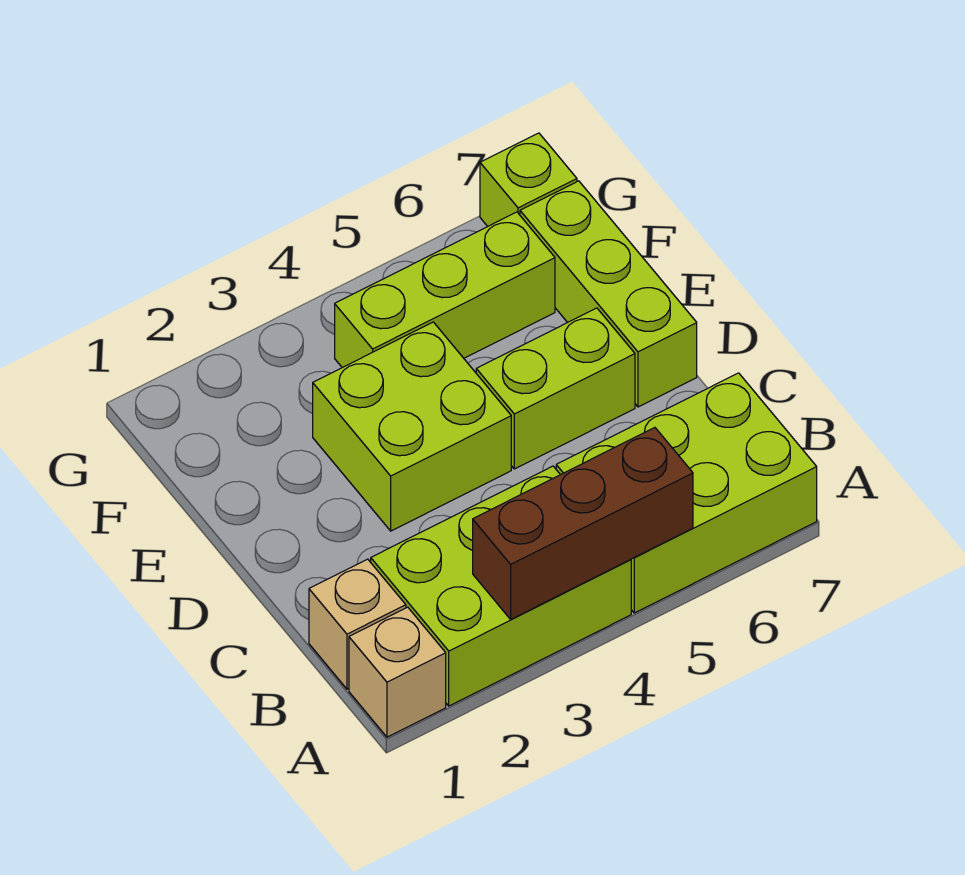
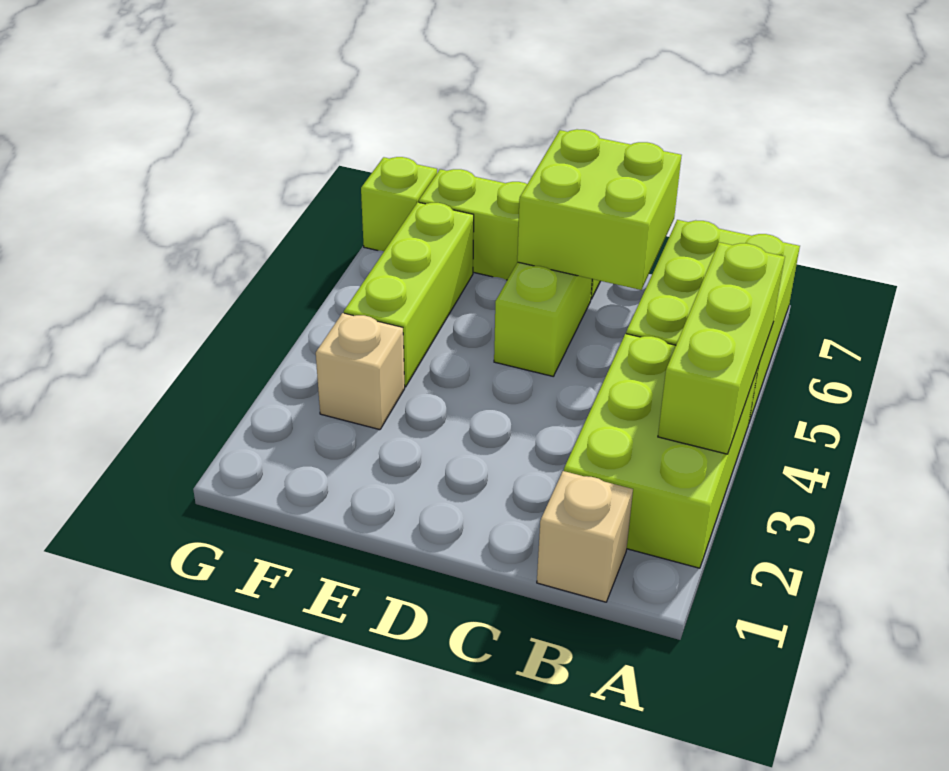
tan brick A1 level 1 -> tan brick F3 level 1
brown brick A3:A5 level 2 -> lime brick A3:A5 level 2
lime brick D3:E4 level 1 -> lime brick C6:D7 level 2

